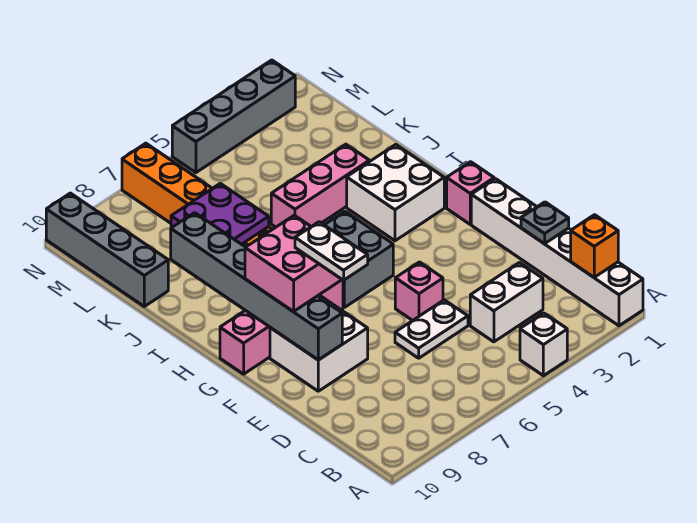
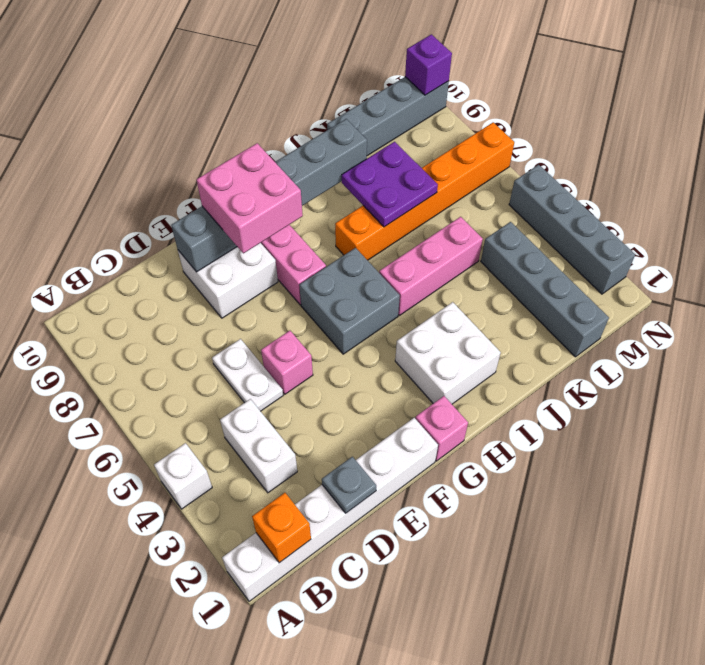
white plate E8:F8 level 4 -> none
pink brick J3:J5 level 1 -> pink brick I5:K5 level 1
none -> grey brick L1:L4 level 1
none -> purple brick N10 level 2

